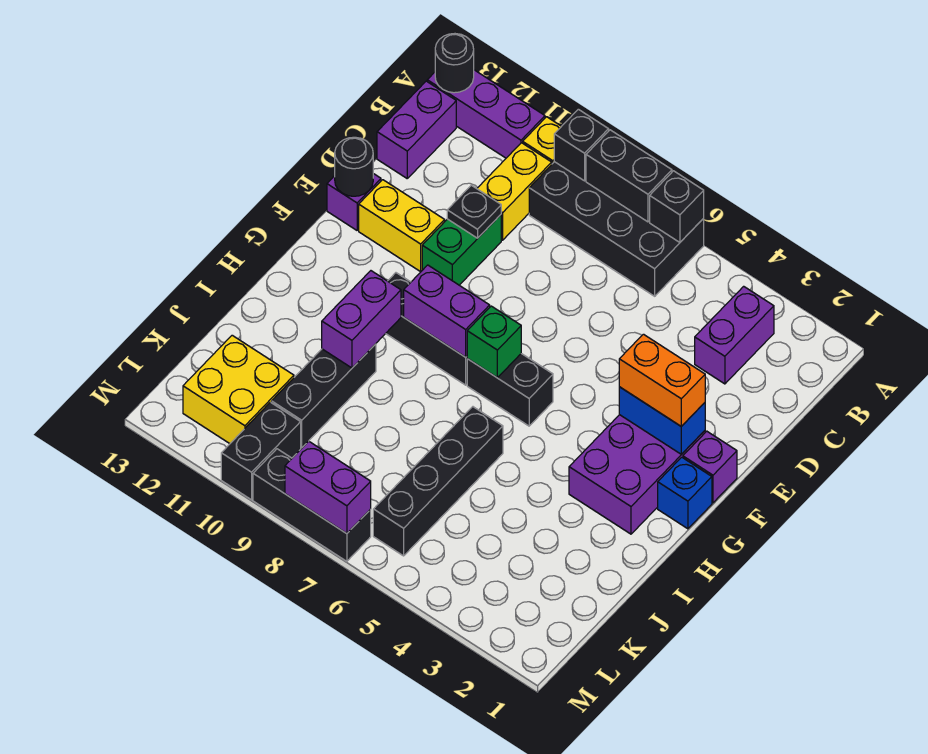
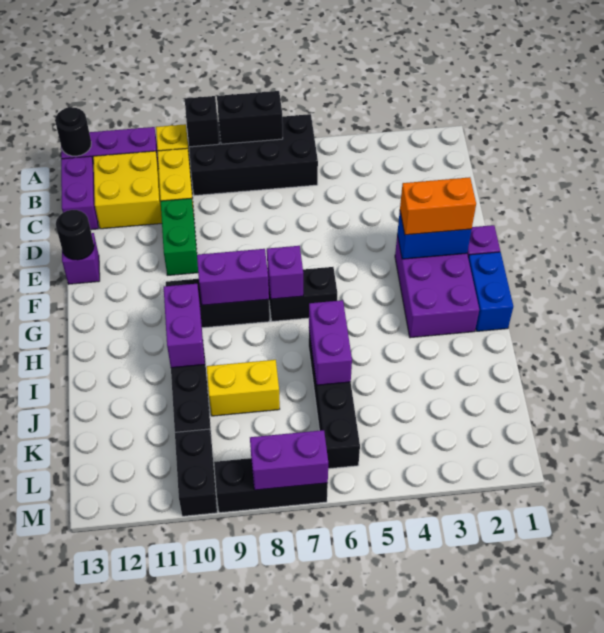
black brick A6 level 2 -> none
purple brick B3:C3 level 1 -> purple brick I6:J6 level 2
black plate D10 level 2 -> none
yellow brick E11:E12 level 1 -> yellow brick J8:J9 level 1
blue brick G1 level 1 -> blue brick G1:H1 level 1
green brick G7 level 2 -> purple brick G7 level 2
yellow brick K11:L12 level 1 -> yellow brick B11:C12 level 1

